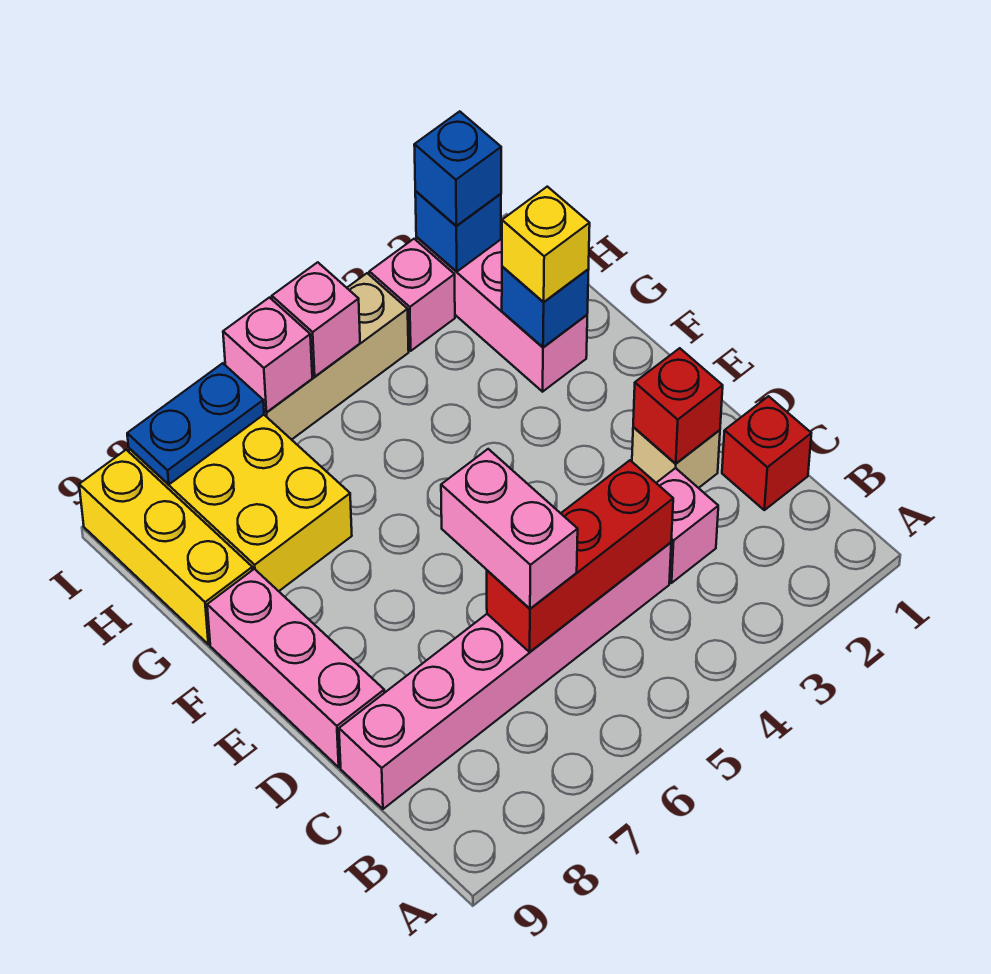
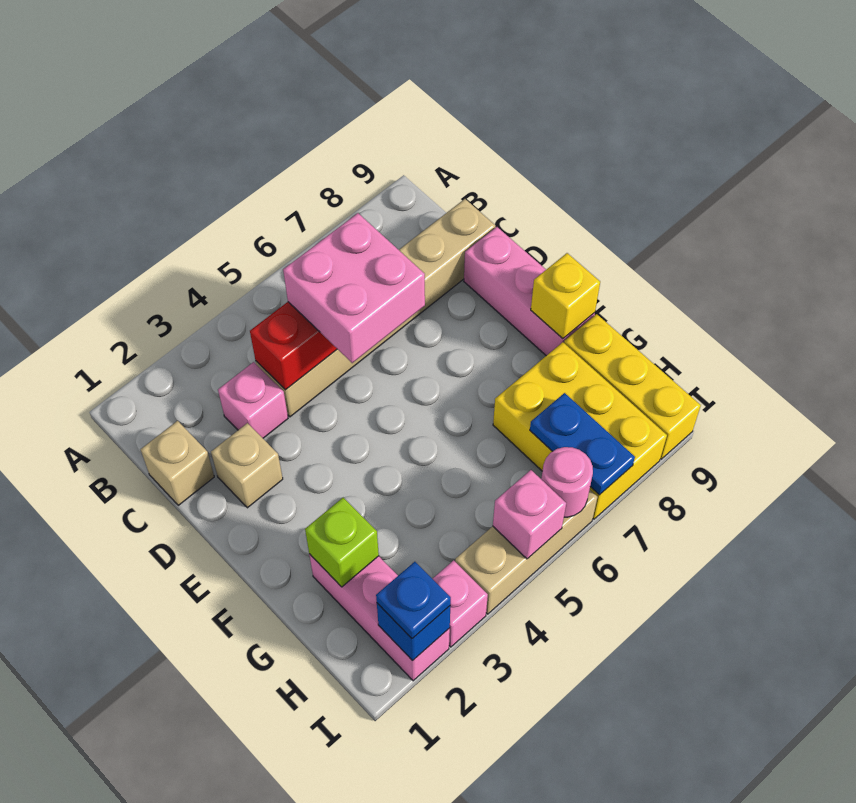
red brick C1 level 1 -> tan brick C1 level 1
pink brick C4:C9 level 1 -> tan brick C4:C9 level 1
pink brick C6:D6 level 3 -> pink brick C5:D6 level 3
red brick D2 level 2 -> none
blue brick G2 level 2 -> lime brick G2 level 2
yellow brick G2 level 3 -> yellow brick F9 level 2
blue brick I2 level 3 -> blue plate I2 level 3
pink brick I6 level 2 -> pink round brick I6 level 2
blue plate I7:I8 level 2 -> blue plate H7:I7 level 2

